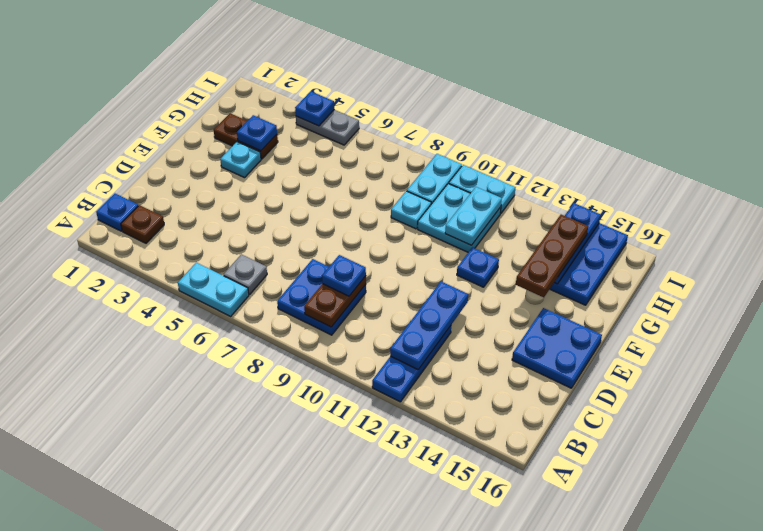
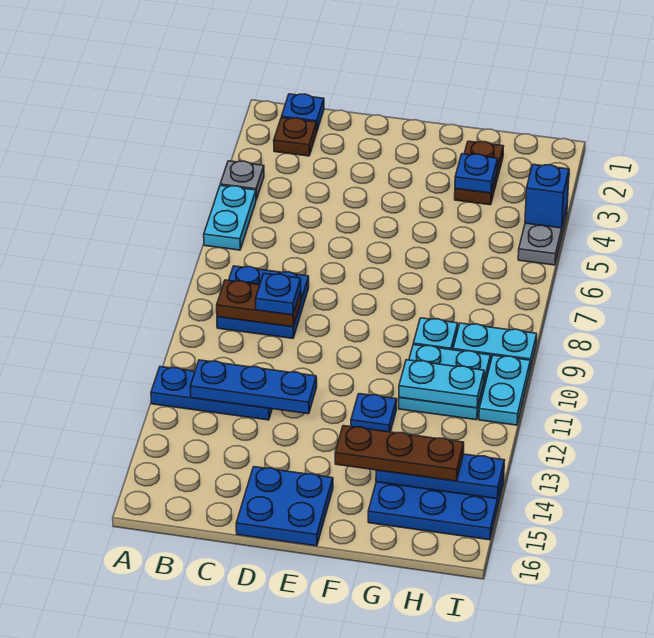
grey plate B6 level 1 -> grey plate A4 level 1
cyan plate F3 level 1 -> none
blue plate I4 level 2 -> blue brick I4 level 2

